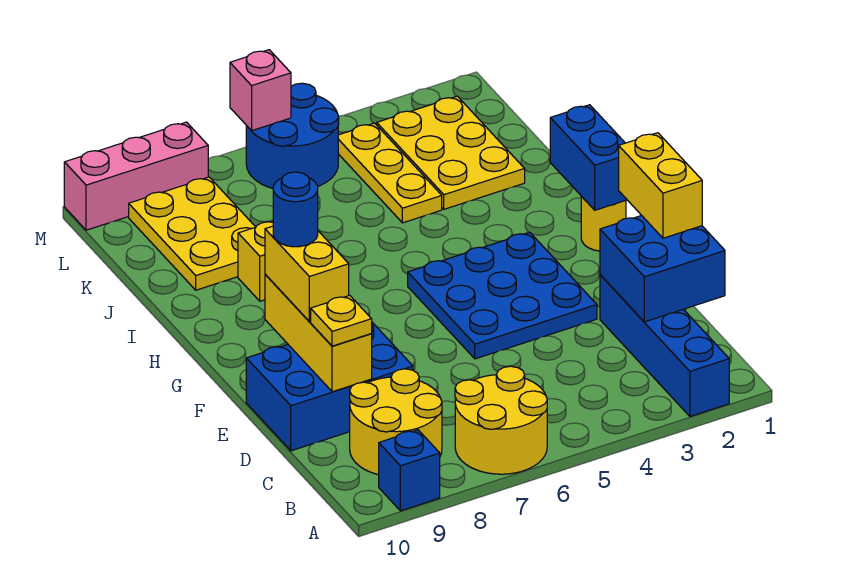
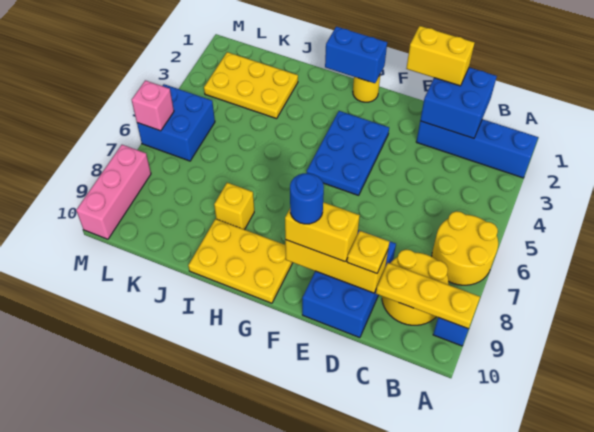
blue plate E3:G5 level 1 -> blue plate F3:G5 level 1
yellow plate J4:L4 level 1 -> yellow plate A9:C9 level 2
yellow plate J8:L9 level 1 -> yellow plate G9:I10 level 1
blue round brick L5:M6 level 1 -> blue brick L5:M6 level 1

